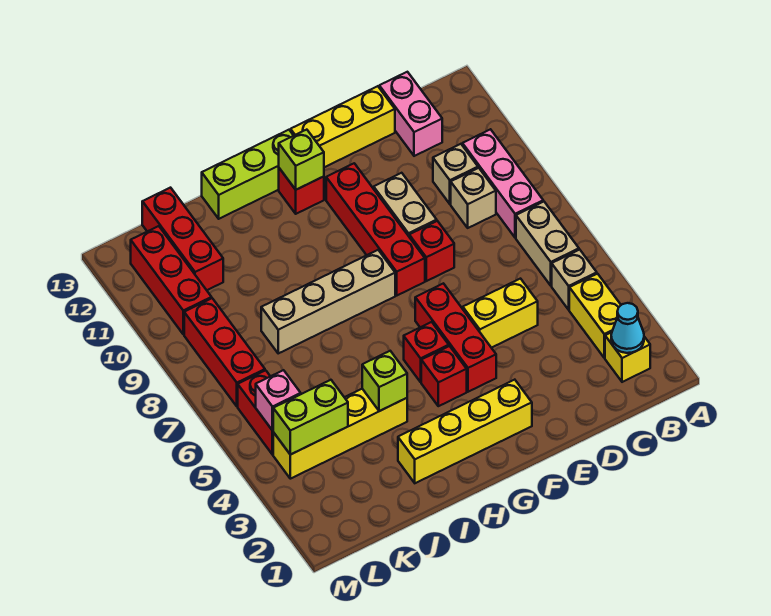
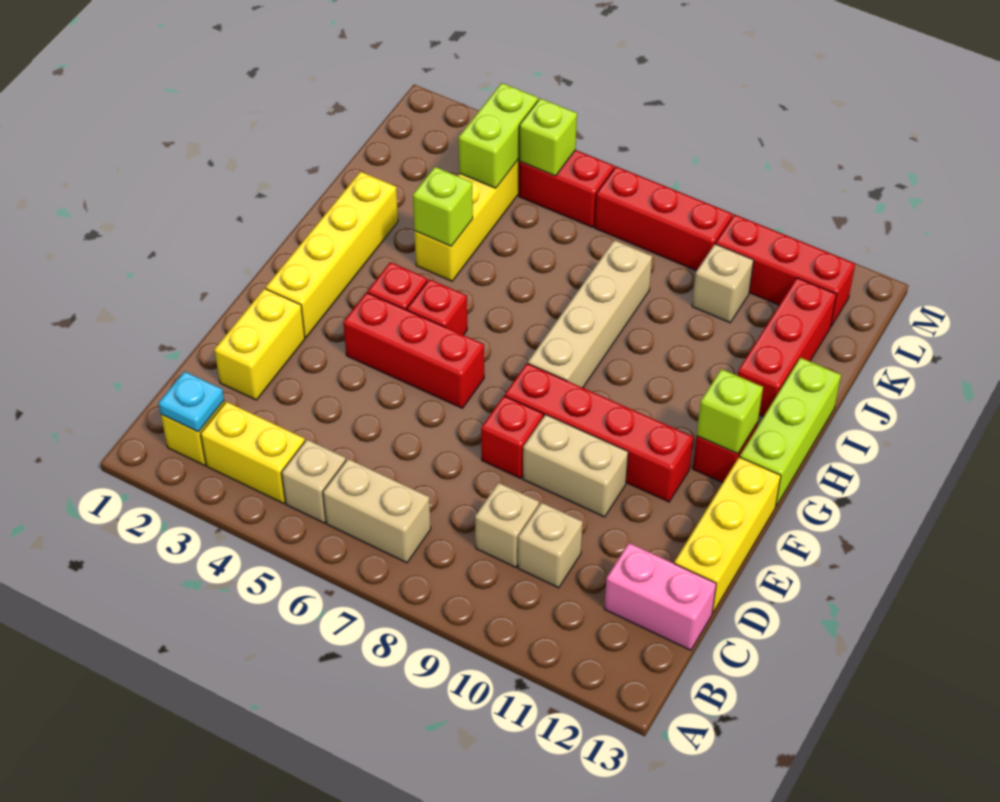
cyan cone B2 level 2 -> cyan plate B2 level 2
pink brick B8:B10 level 1 -> none
yellow brick D5:E5 level 1 -> yellow brick D2:E2 level 1
none -> tan brick K10 level 1
red brick K11:K13 level 1 -> red brick I12:K12 level 1
pink brick L5 level 2 -> lime brick L5 level 2

